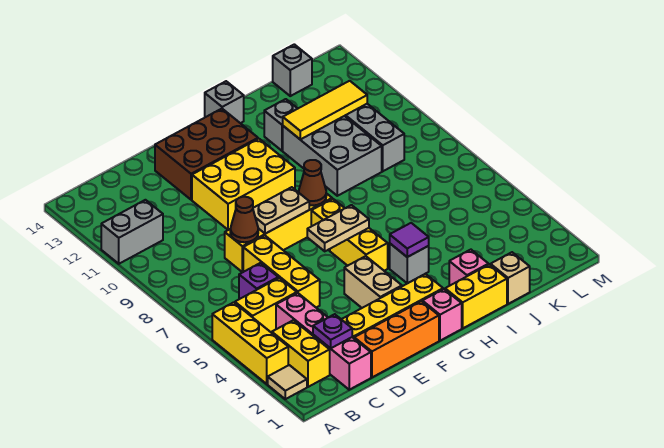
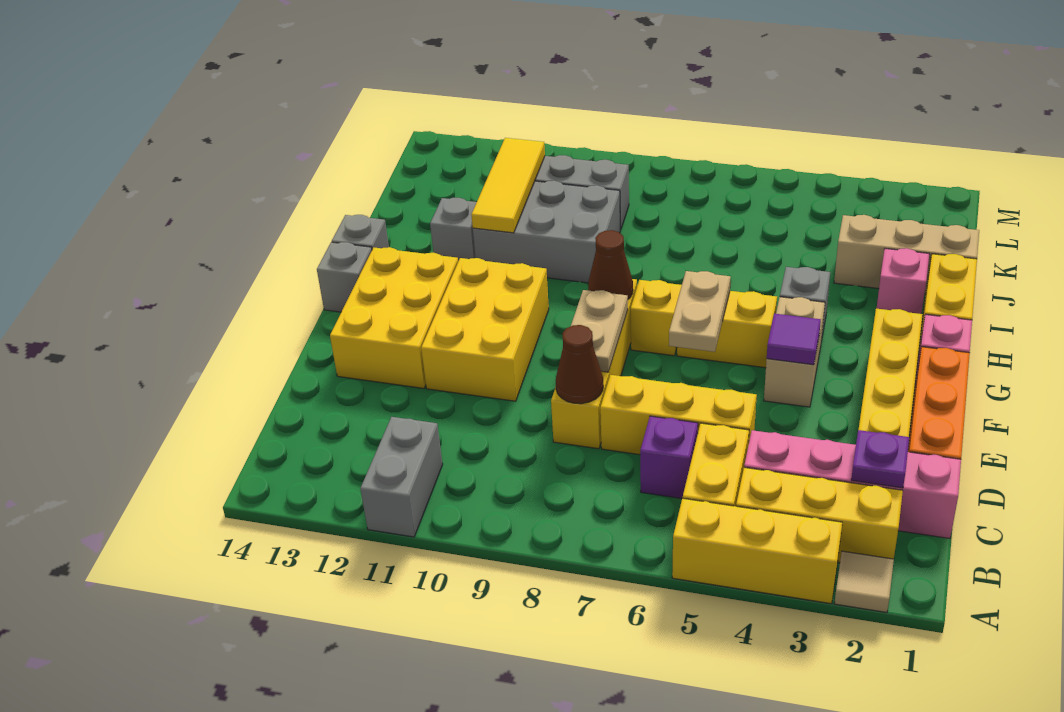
yellow brick B2:B3 level 1 -> yellow brick B2:B4 level 1
brown brick E12:G13 level 1 -> yellow brick E12:G13 level 1
tan brick F3:F4 level 1 -> tan brick F4:G4 level 1
purple tile H4 level 2 -> purple tile F4 level 2
tan brick J1 level 1 -> tan brick J1:J3 level 1
grey brick K14 level 1 -> grey brick G14 level 1

